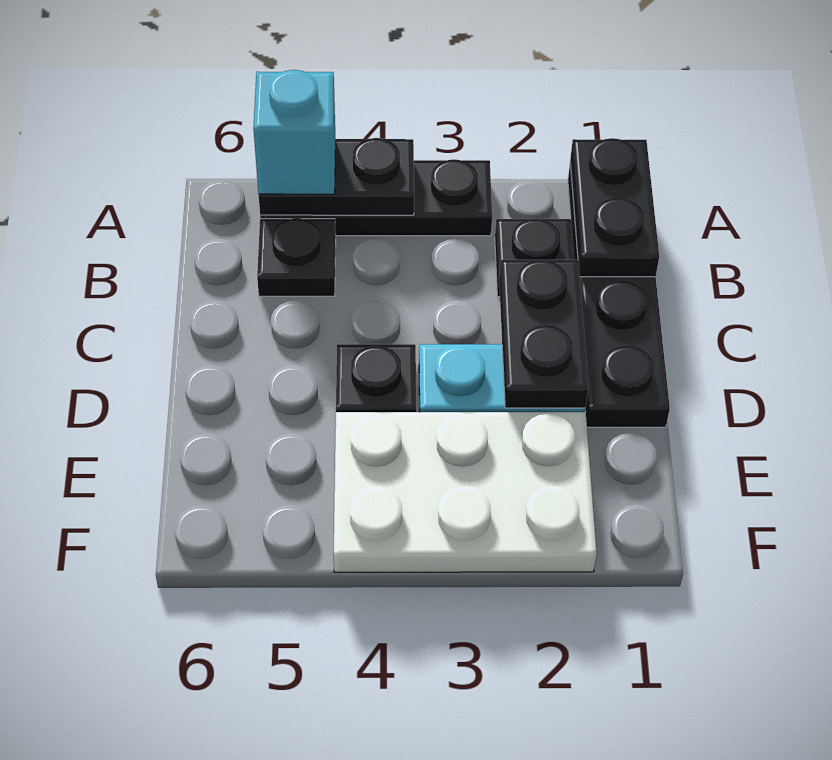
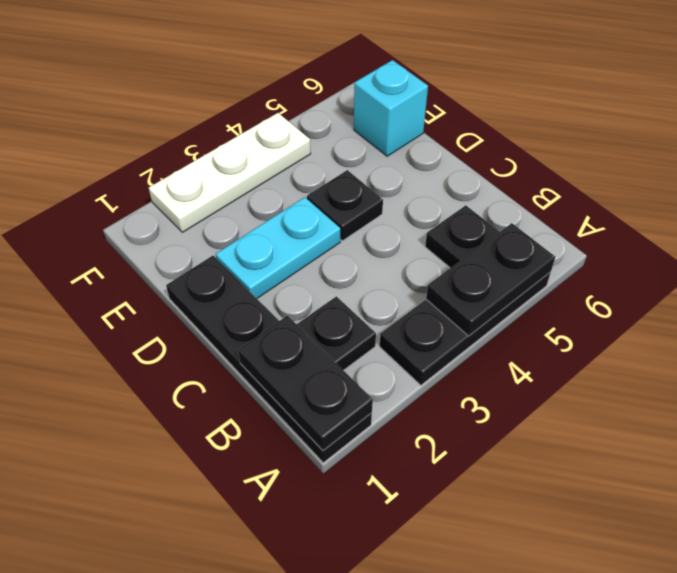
cyan brick A5 level 3 -> cyan brick E6 level 1
black plate C2:D2 level 2 -> none
white plate E2:F4 level 1 -> white plate F2:F4 level 1

